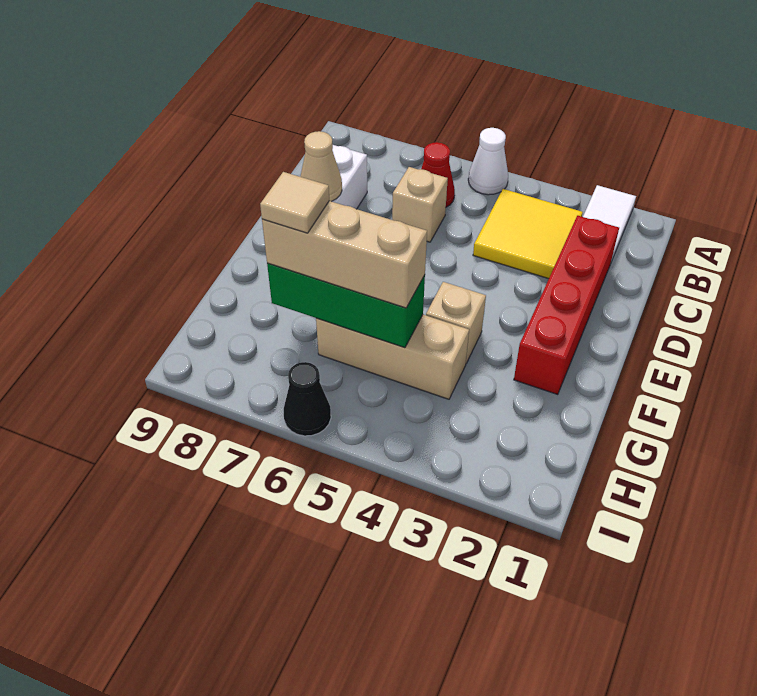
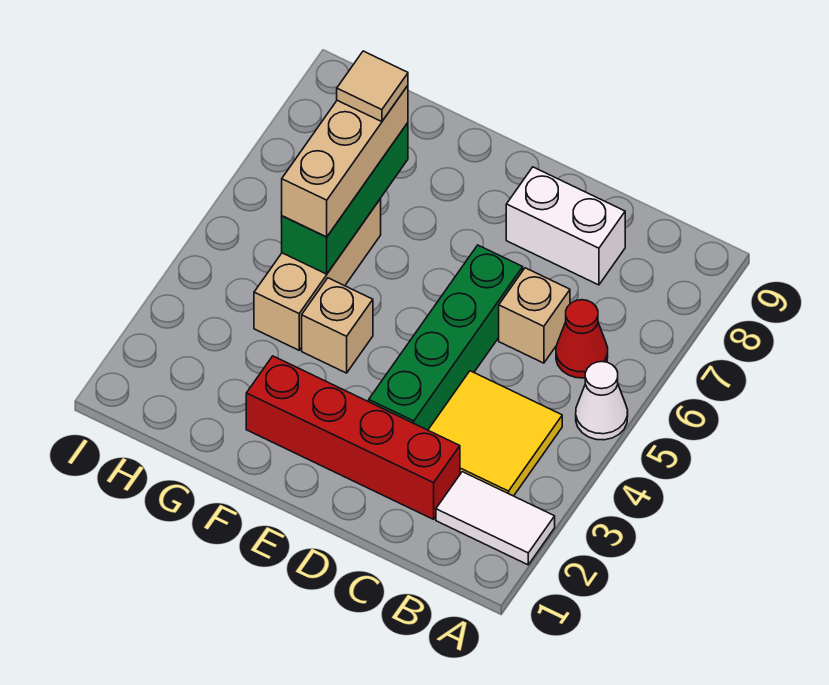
none -> green brick D3:D6 level 1
tan cone D8 level 2 -> none
black cone I6 level 1 -> none

